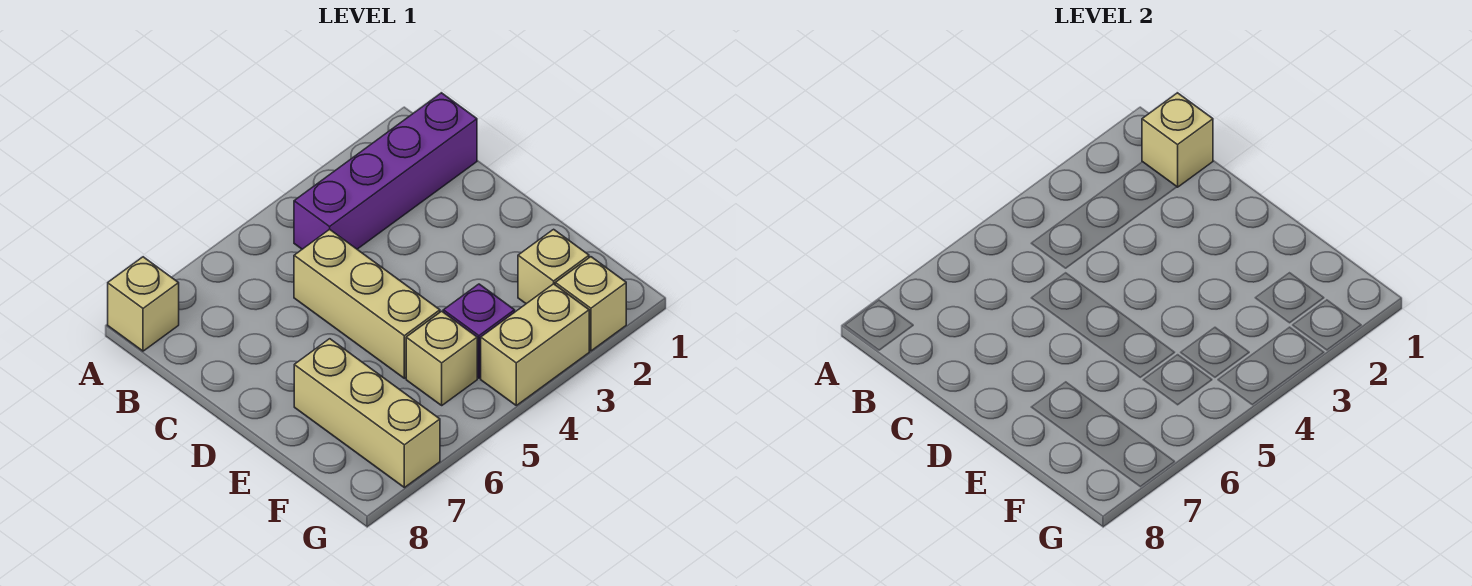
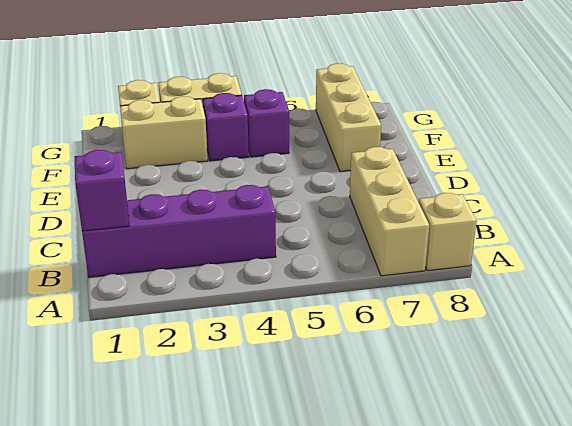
tan brick B1 level 2 -> purple brick B1 level 2
tan brick C5:E5 level 1 -> tan brick A7:C7 level 1
tan brick F2 level 1 -> tan brick F2:F3 level 1
tan brick F5 level 1 -> purple brick F5 level 1

